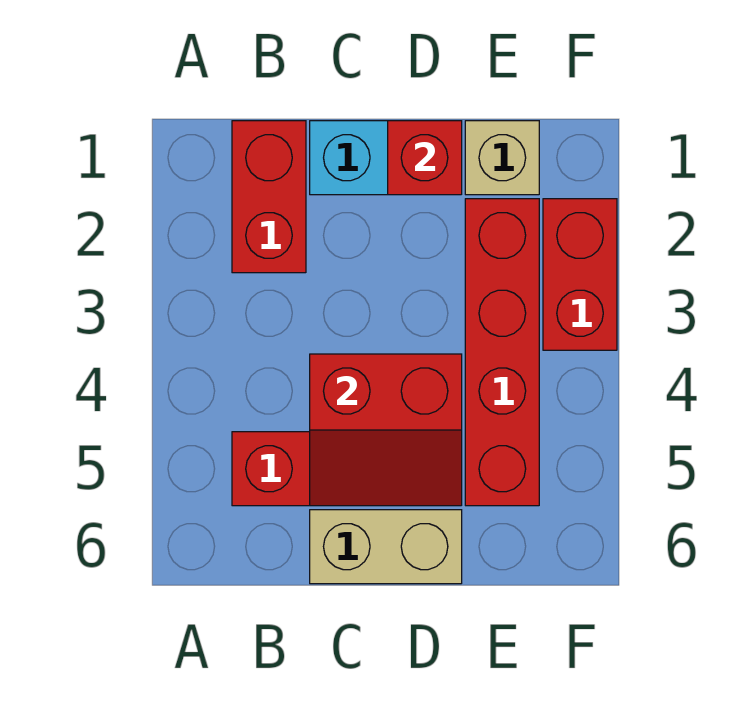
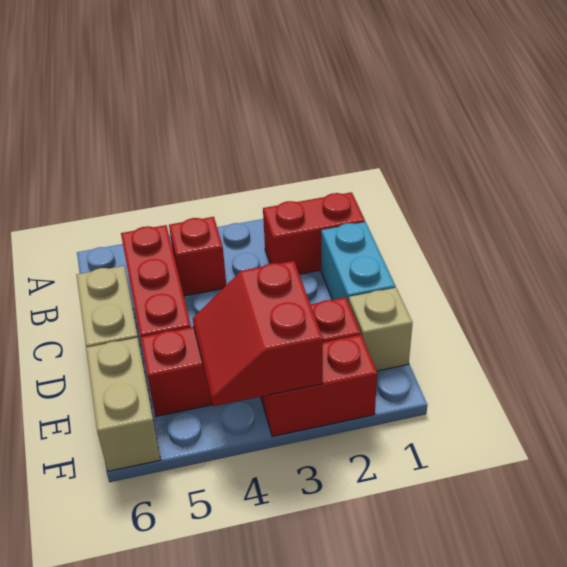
red slope C4:D5 level 2 top 4 -> red slope E3:F4 level 2 top 3
red brick D1 level 2 -> red brick B4 level 1
none -> tan brick E6:F6 level 1

